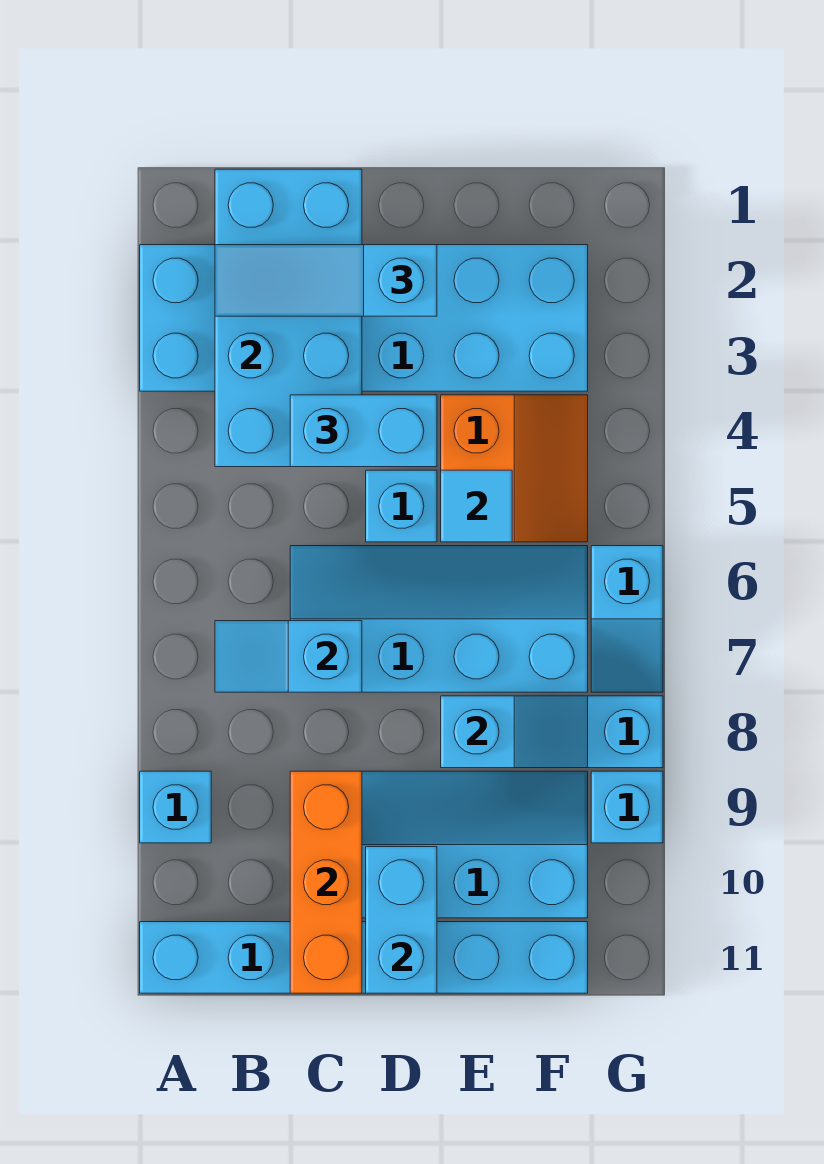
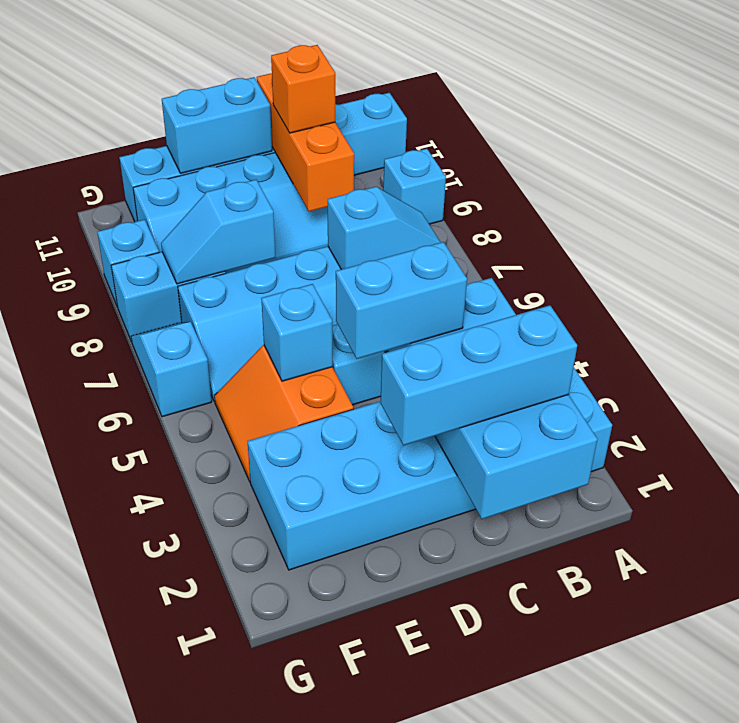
cyan slope B2:D2 level 3 top D -> cyan brick B2:D2 level 3
none -> orange brick C10 level 3
cyan brick D10:D11 level 2 -> cyan brick D11:E11 level 2
cyan tile E5 level 2 -> cyan brick E5 level 2

